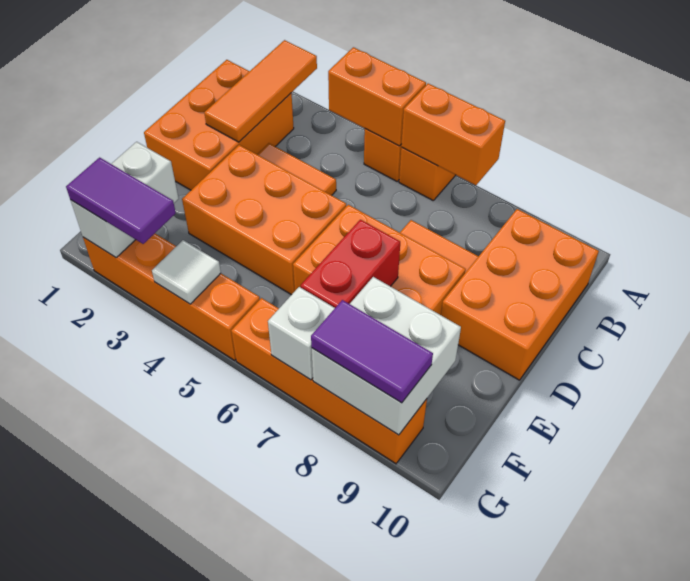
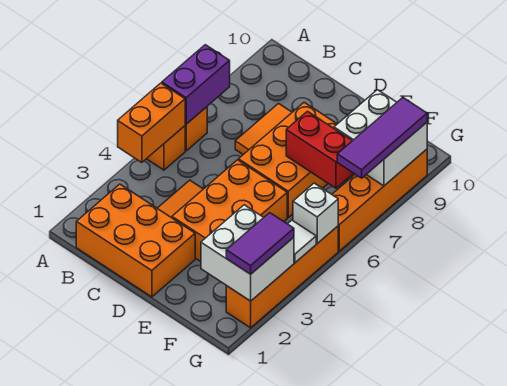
orange tile A2:C2 level 2 -> none
orange brick A6:A7 level 2 -> purple brick A6:A7 level 2
orange brick B9:D10 level 1 -> none
white brick F2:G2 level 2 -> white brick F2:G3 level 2
white brick G7 level 2 -> white brick G5 level 2
purple tile G8:G9 level 3 -> purple tile G7:G9 level 3

